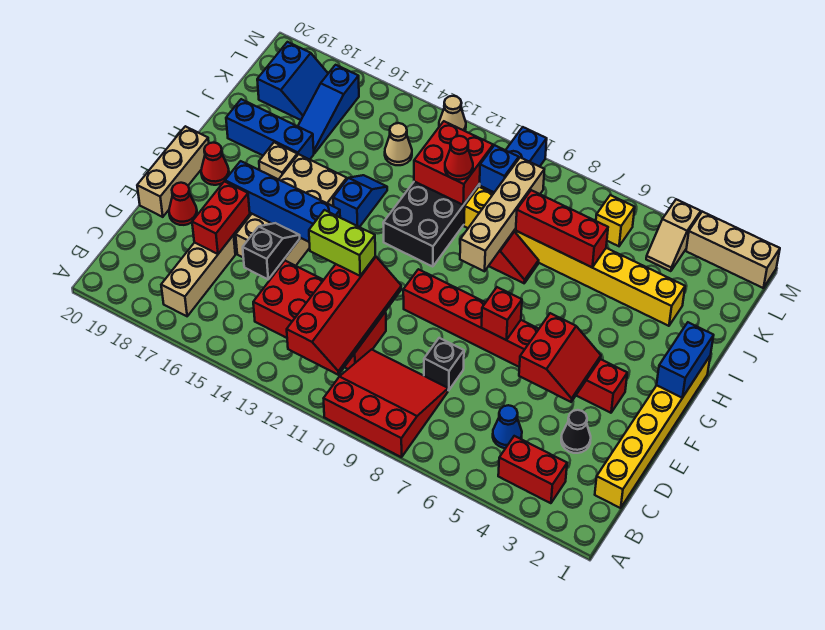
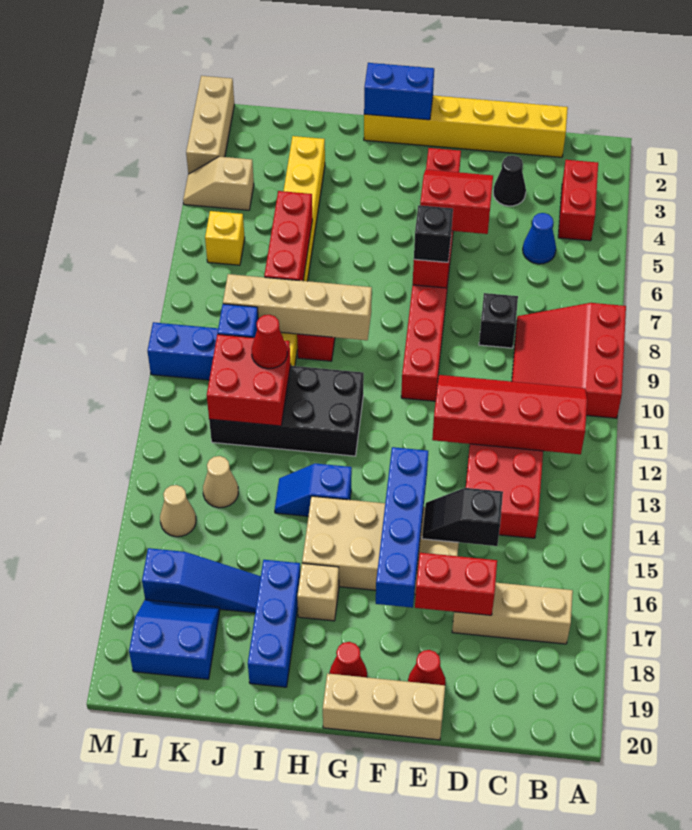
lime brick E12:E13 level 3 -> none
none -> black brick F7 level 3
tan slope L4:M4 level 1 top M -> tan slope L4:M4 level 1 top L
tan cone M13 level 1 -> tan cone L15 level 1

